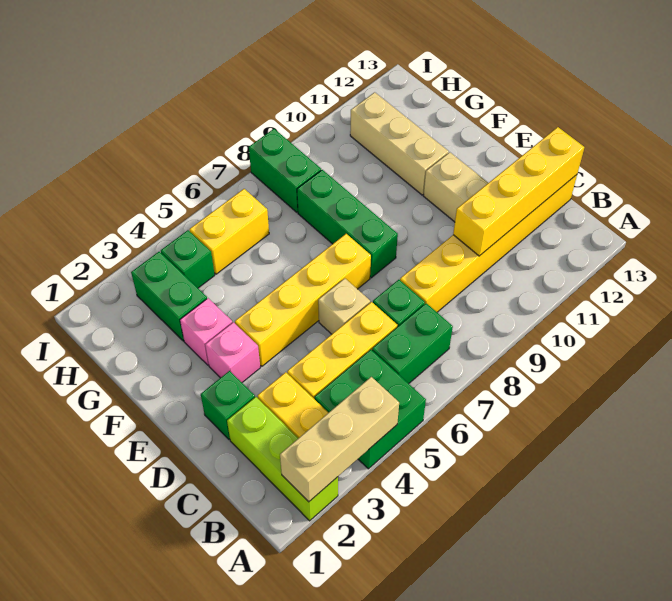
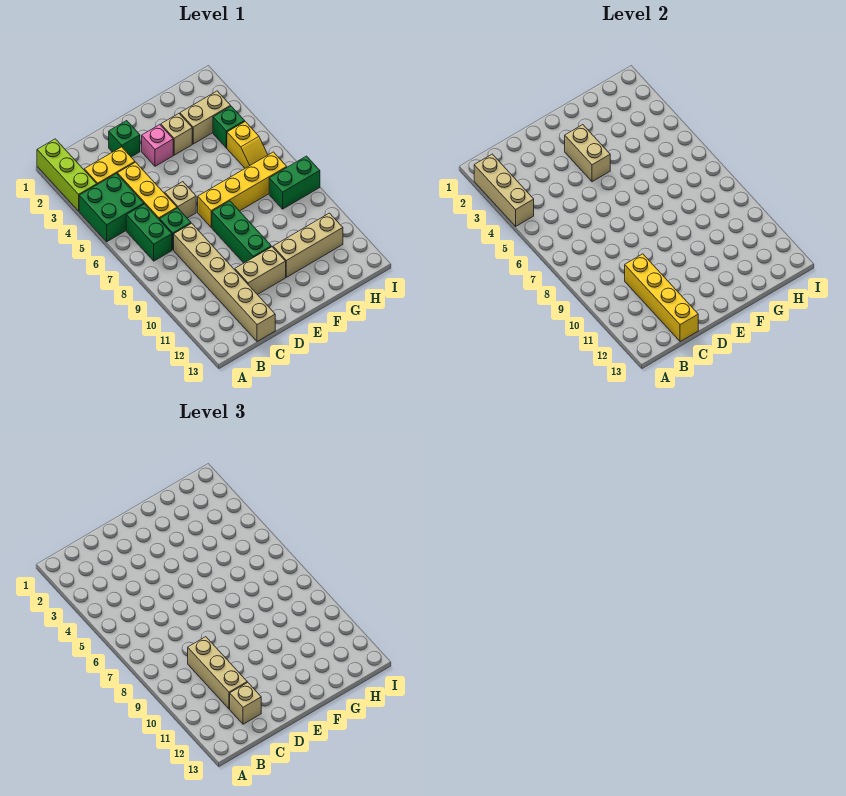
lime brick A2:C2 level 1 -> lime brick A1:A3 level 1
yellow brick C8:C13 level 1 -> tan brick C8:C13 level 1
none -> tan brick C9:C11 level 3
none -> tan brick C12 level 3
none -> tan brick E3:E4 level 2
yellow brick E4:E7 level 1 -> yellow brick E7:H7 level 1
green brick E8:G8 level 1 -> green brick E8:E10 level 1
pink brick F3 level 1 -> tan brick F3 level 1
green brick G3:H3 level 1 -> tan brick G3:H3 level 1
yellow brick H5:H6 level 1 -> yellow slope H5:H6 level 1 top 5

